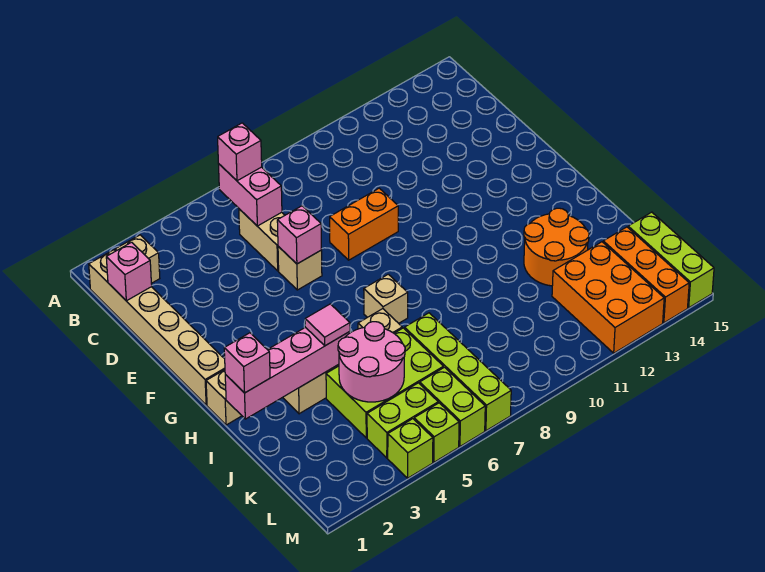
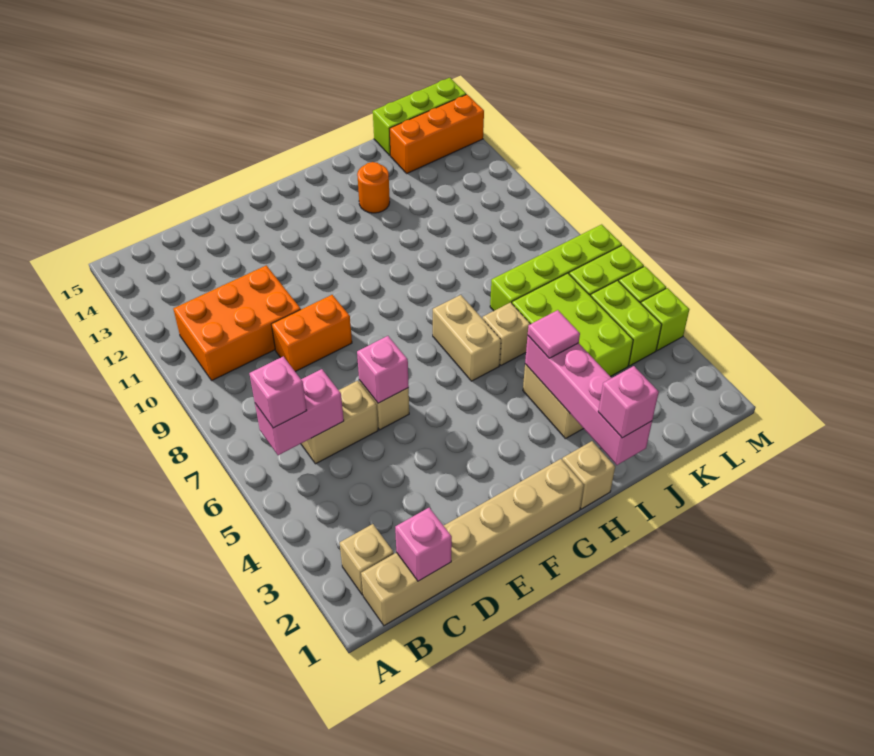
orange brick E8:E9 level 1 -> orange brick D9:E9 level 1
tan brick H7 level 1 -> tan brick H6:H7 level 1
orange round brick I12:J13 level 1 -> orange round brick I13 level 1
pink round brick J4:K5 level 2 -> none
orange brick K12:M13 level 1 -> orange brick B10:D11 level 1

